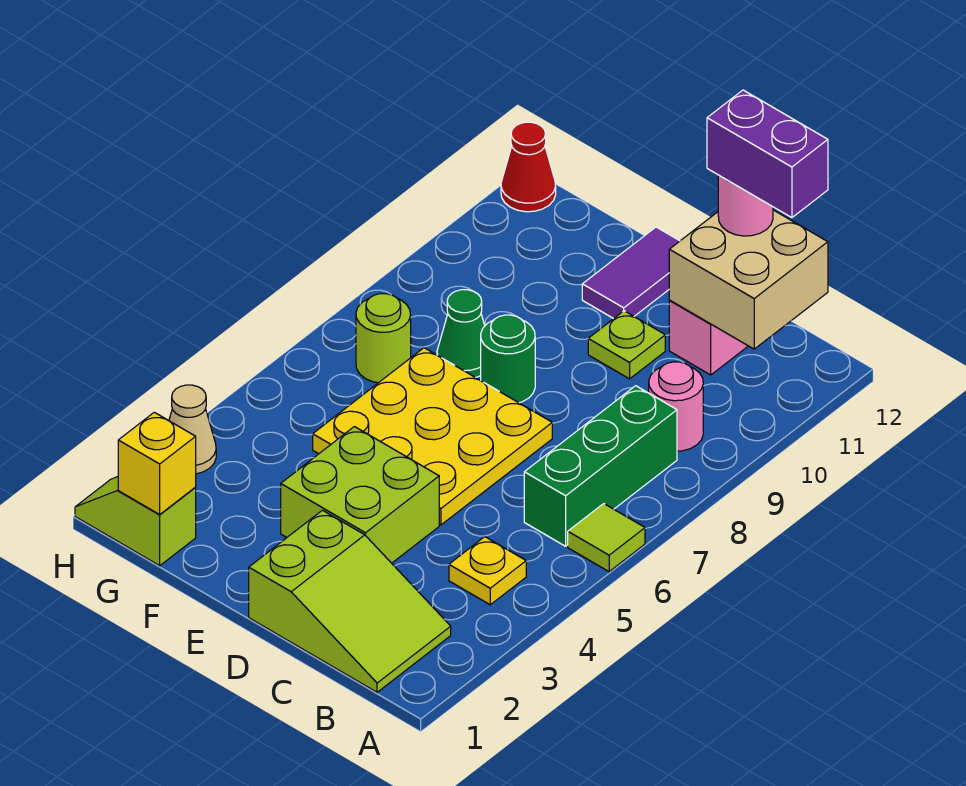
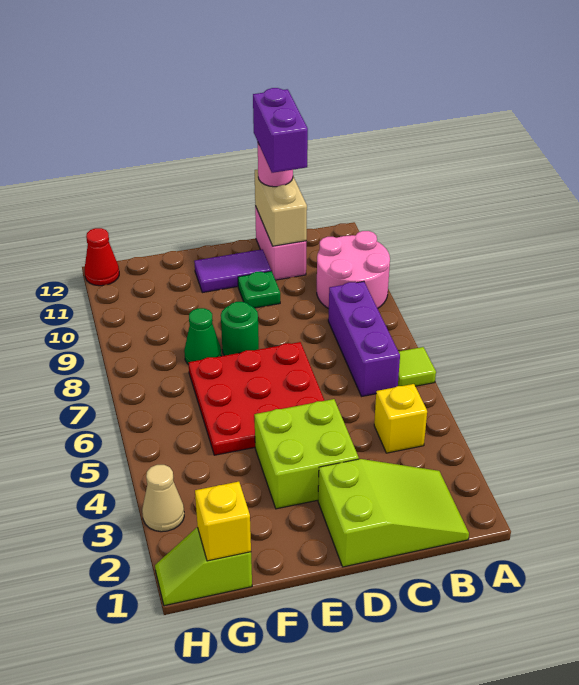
yellow plate B4 level 1 -> yellow brick B4 level 1
green brick B6:B8 level 1 -> purple brick B6:B8 level 1
pink round brick B9 level 1 -> pink round brick A9:B10 level 1
tan brick B11:C12 level 2 -> tan brick C11:C12 level 2
purple brick B12:C12 level 4 -> purple brick C11:C12 level 4
yellow plate D5:F7 level 1 -> red plate D5:F7 level 1
lime plate D10 level 1 -> green plate D10 level 1
purple tile E11:E12 level 1 -> purple tile D11:E11 level 1
lime round brick G7 level 1 -> none

